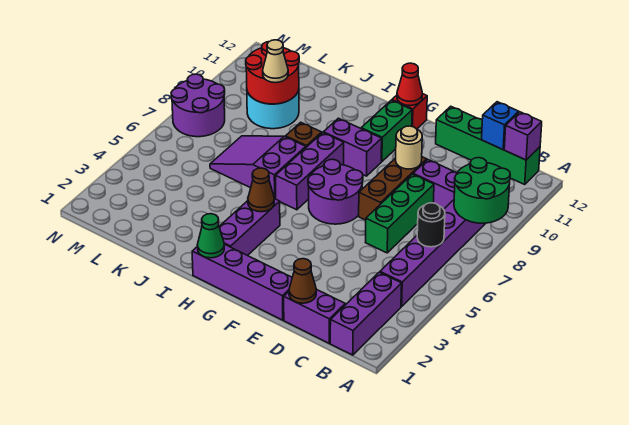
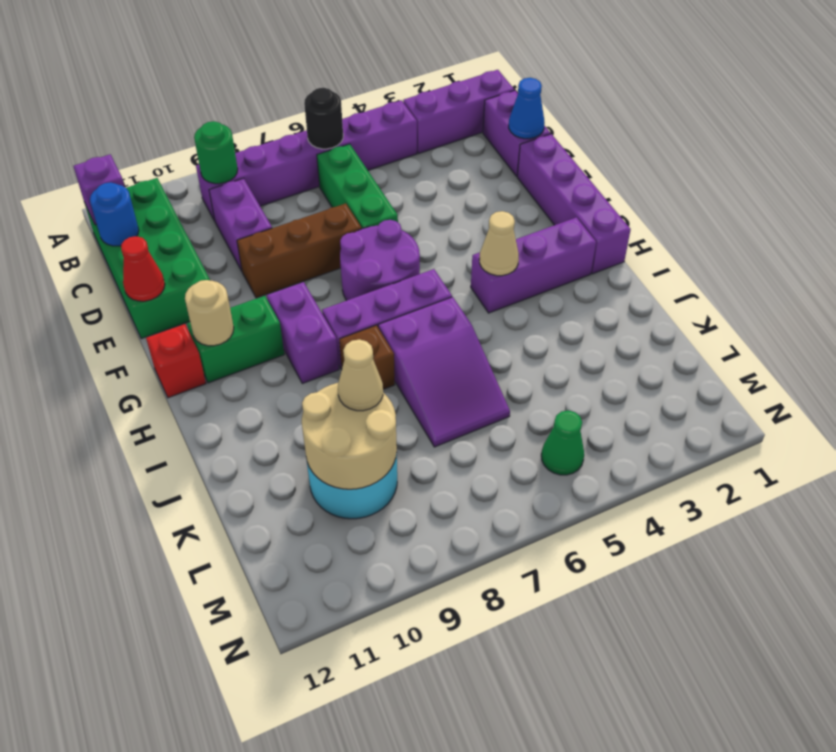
green round brick A8:B9 level 2 -> green round brick B9 level 2
green brick B12:E12 level 1 -> green brick B11:E12 level 1
blue brick C12 level 2 -> blue round brick C12 level 2
brown cone D1 level 2 -> blue cone D1 level 2
green brick D6:D8 level 1 -> green brick C6:E6 level 1
tan round brick E9 level 2 -> tan round brick G11 level 2
red cone G12 level 2 -> red cone E12 level 2
green cone H1 level 2 -> green cone M5 level 1
brown cone H4 level 2 -> tan cone H4 level 2
red round brick K9:L10 level 2 -> tan round brick K9:L10 level 2
purple round brick M7:N8 level 1 -> none

